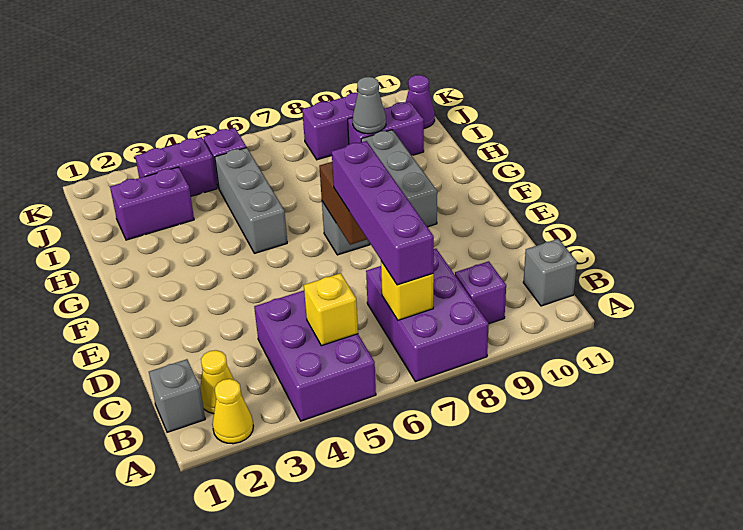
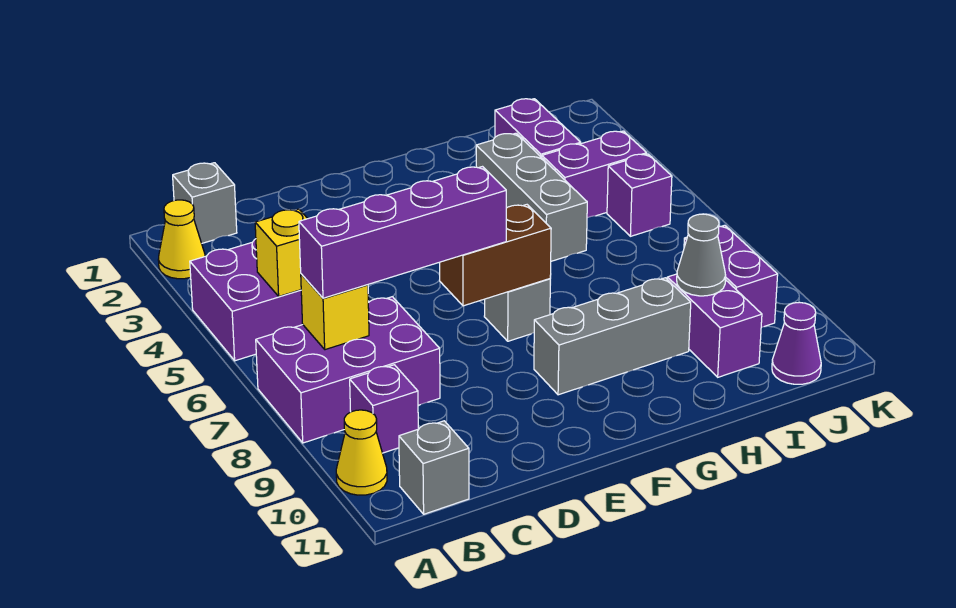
yellow cone B2 level 1 -> yellow cone A10 level 1
grey brick G5:I5 level 1 -> grey brick H3:H5 level 1
purple brick J3:J4 level 1 -> purple brick I4:J4 level 1

